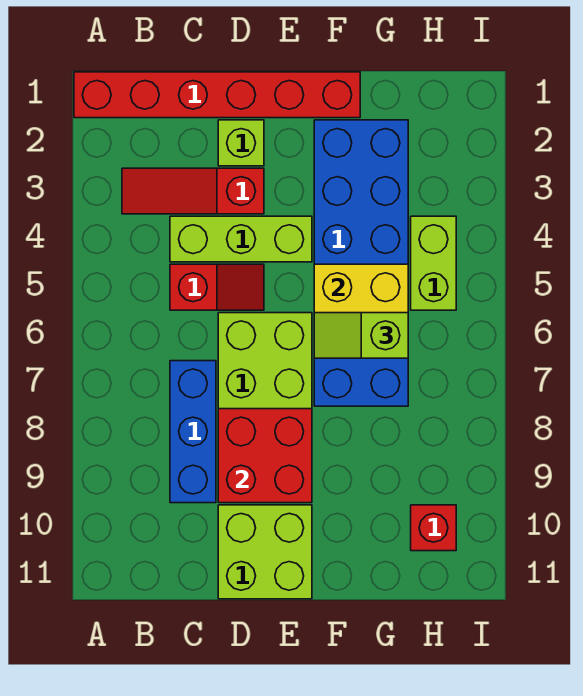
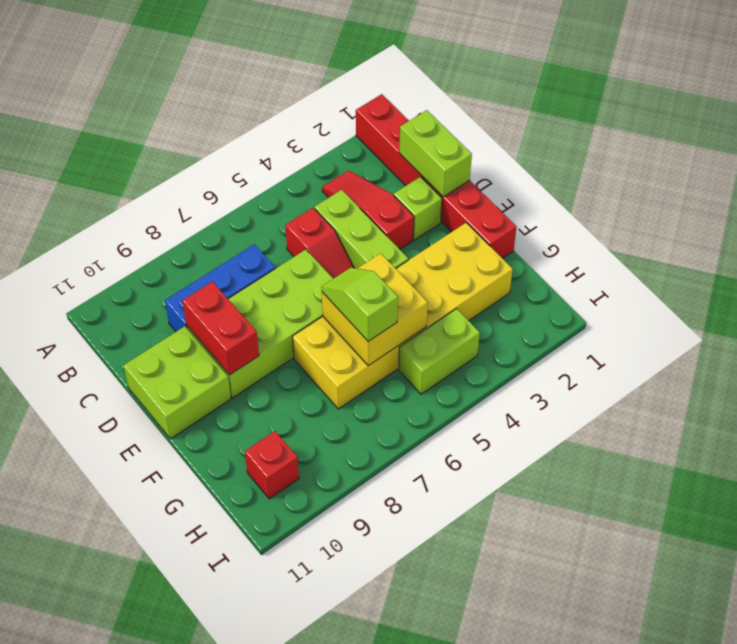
none -> lime brick C1:D1 level 2
red brick D8:E9 level 2 -> red brick D9:E9 level 2
blue brick F2:G7 level 1 -> yellow brick F2:G7 level 1

